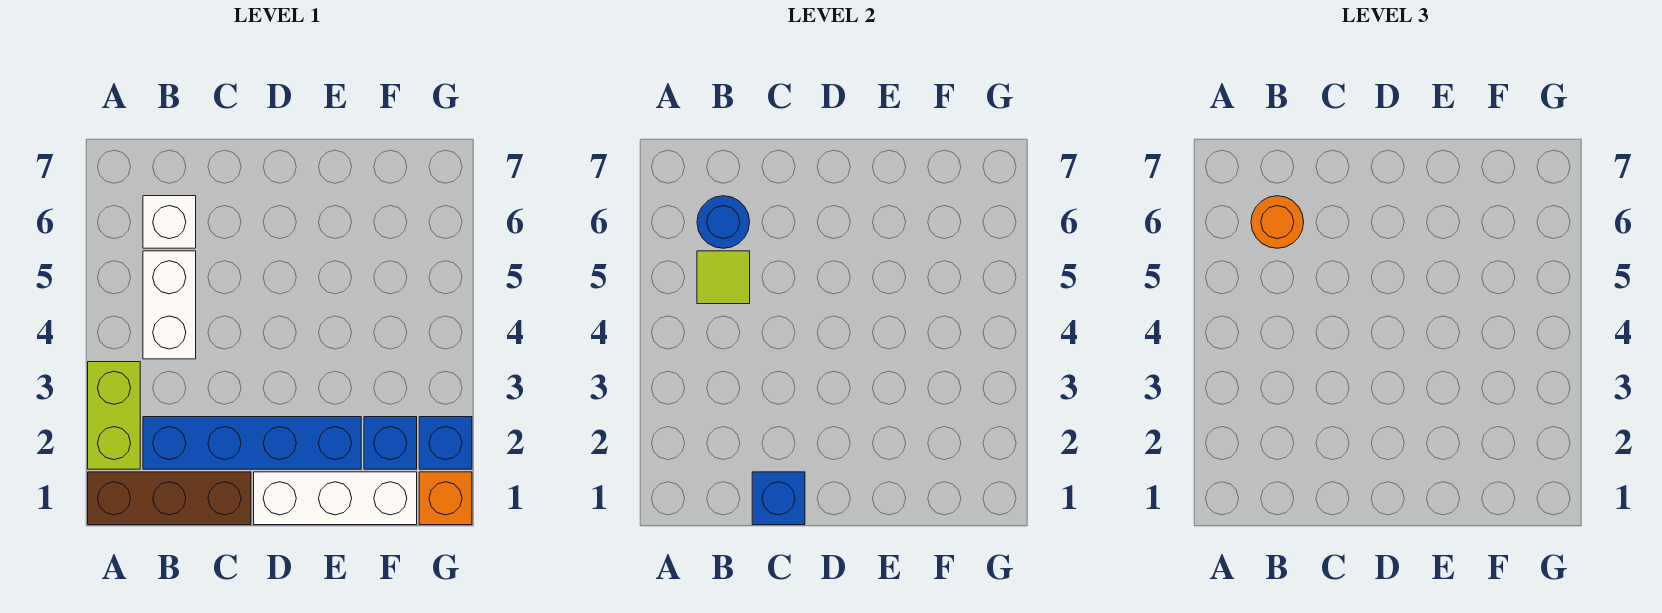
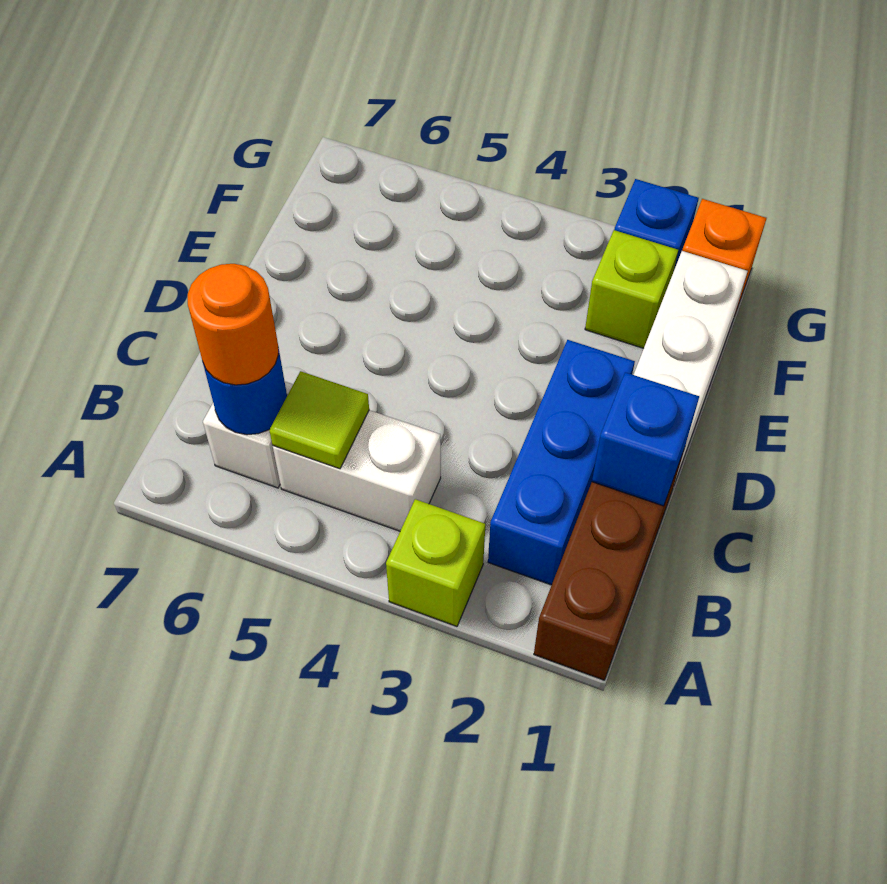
lime brick A2:A3 level 1 -> lime brick A3 level 1
blue brick B2:E2 level 1 -> blue brick B2:D2 level 1
blue brick F2 level 1 -> lime brick F2 level 1

